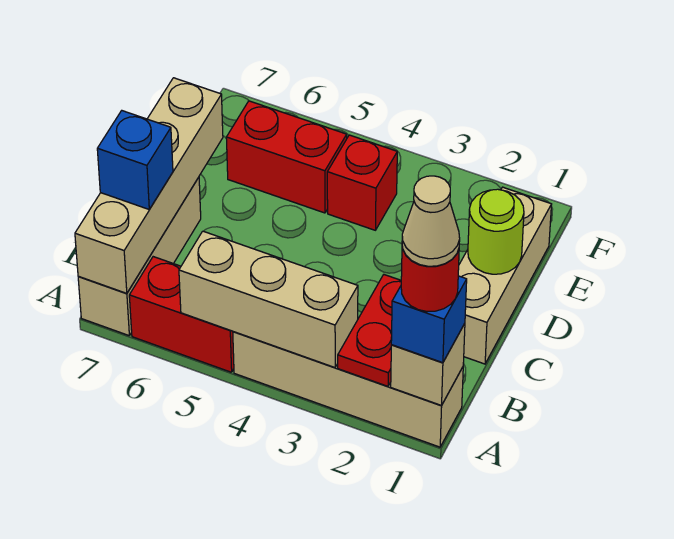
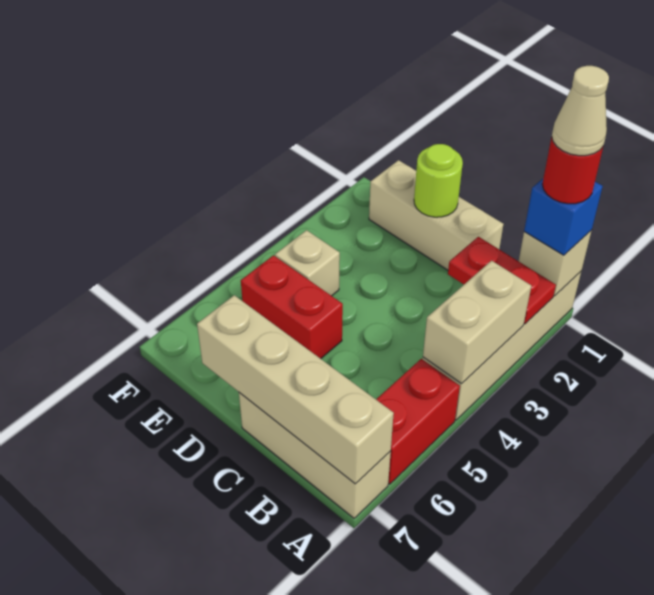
tan brick A3:A5 level 2 -> tan brick A3:A4 level 2
blue brick B7 level 3 -> none
red brick E4 level 1 -> tan brick E4 level 1
red brick E5:E6 level 1 -> red brick D5:E5 level 1

